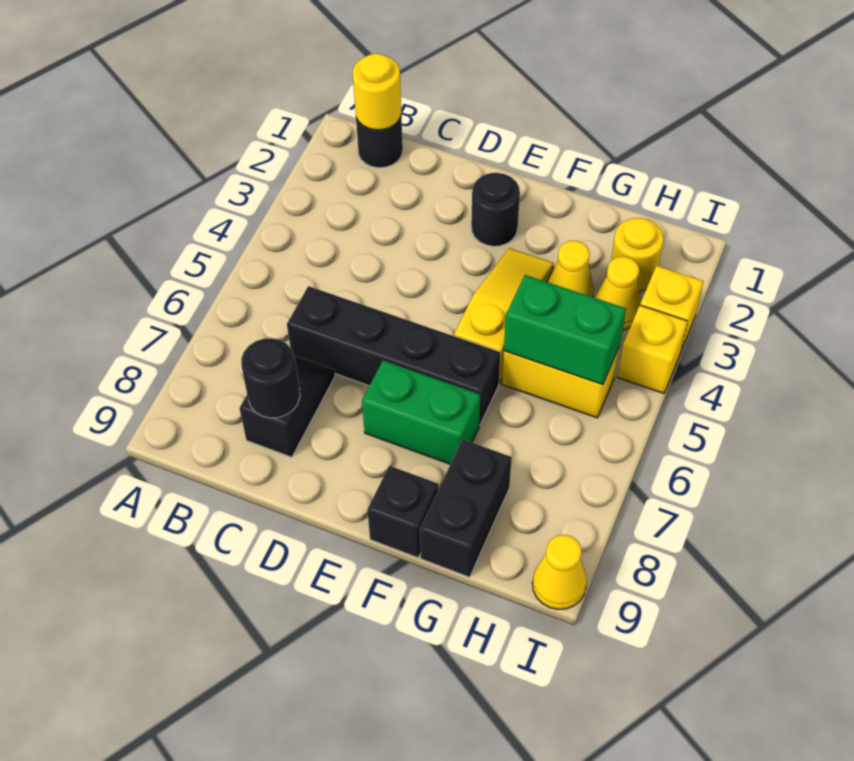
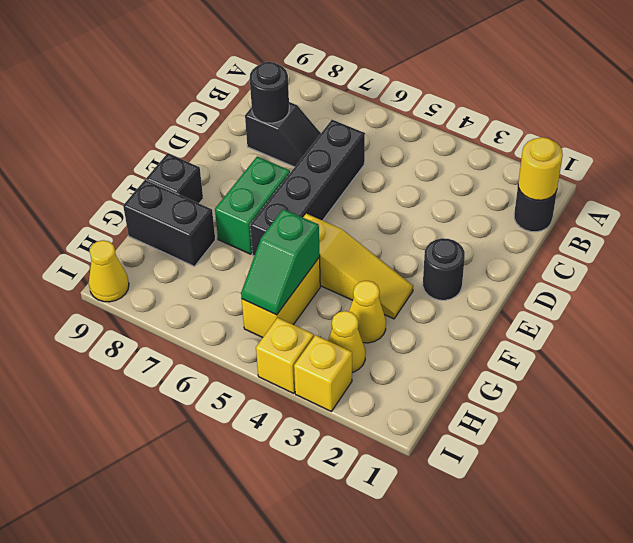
green brick G5:H5 level 2 -> green slope G5:H5 level 2 top G
yellow round brick H2 level 1 -> none

